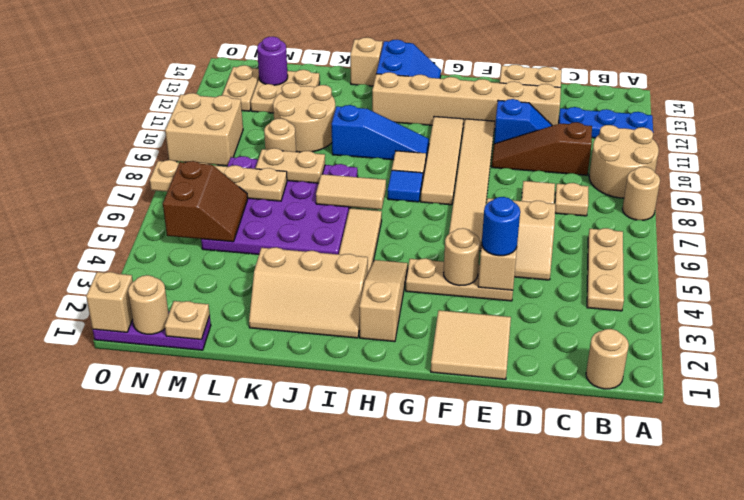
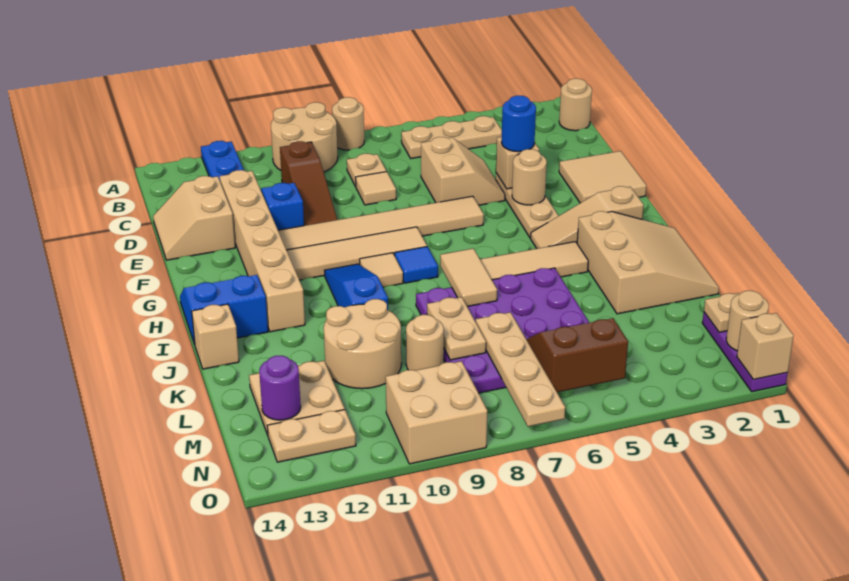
tan slope I2:K3 level 1 top 3 -> tan slope I1:K3 level 1 top 3

